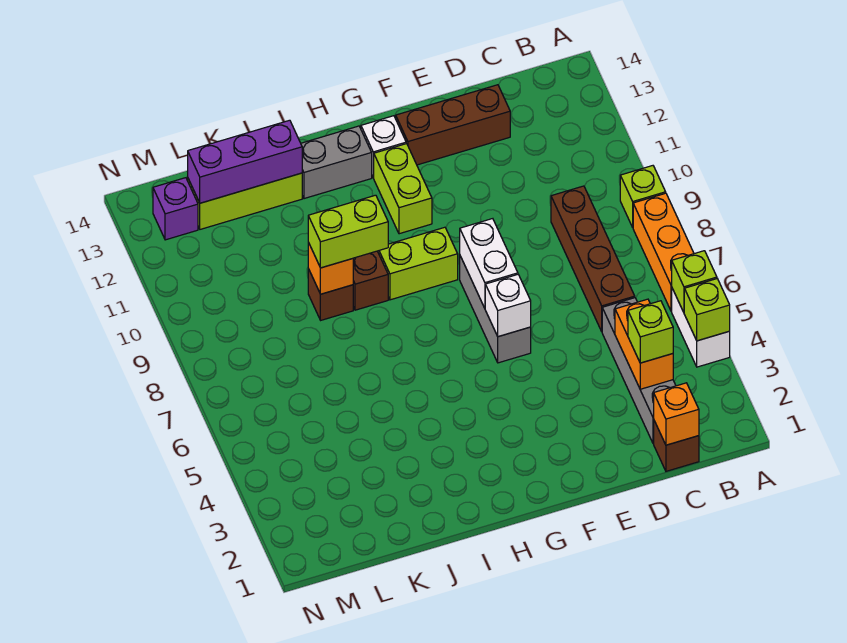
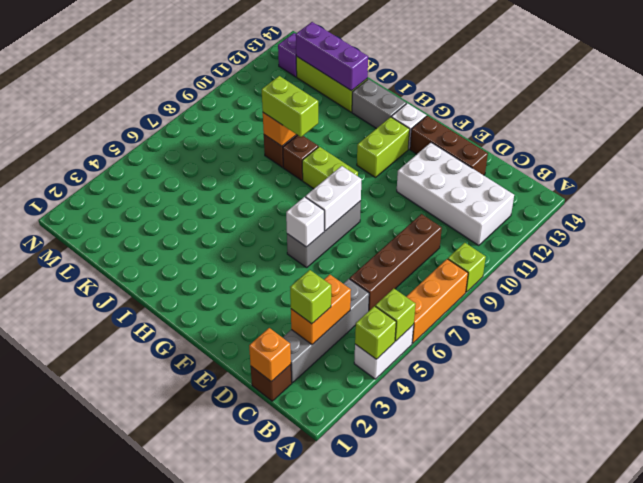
none -> white brick B11:E12 level 1

